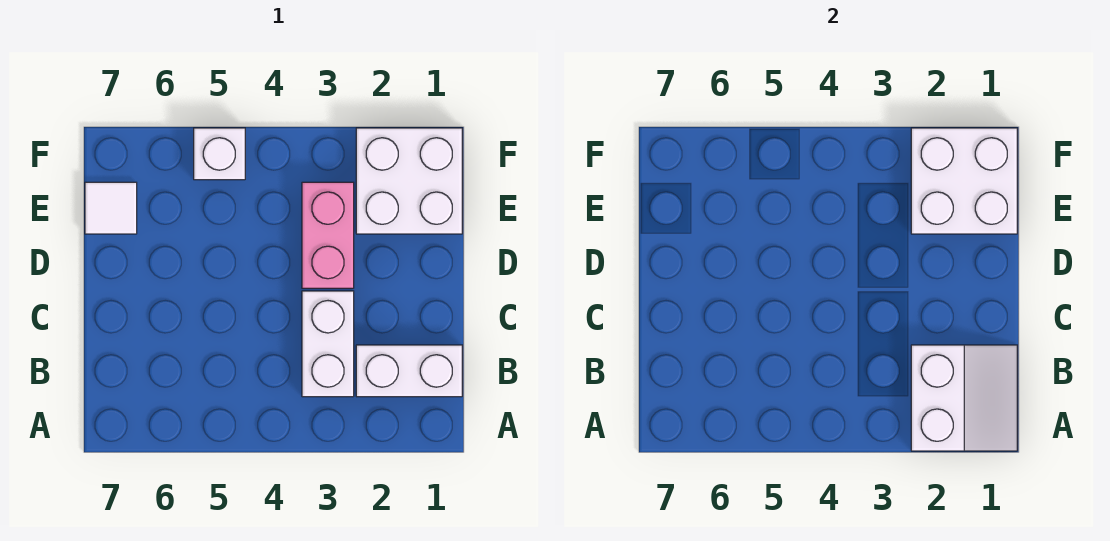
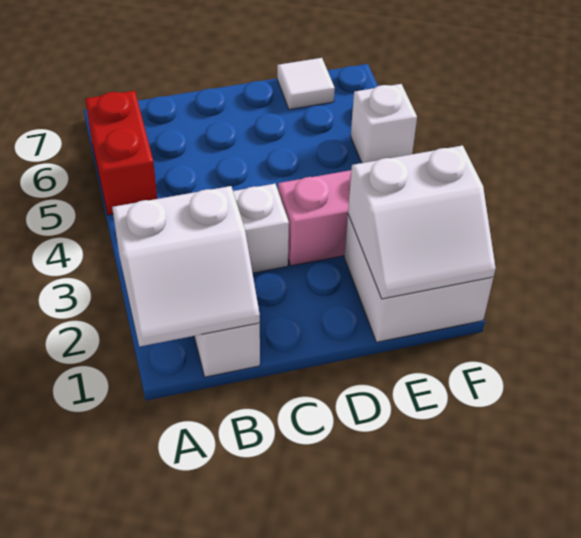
none -> red brick A5:A6 level 1
white brick E1:F2 level 2 -> white slope E1:F2 level 2 top 2

